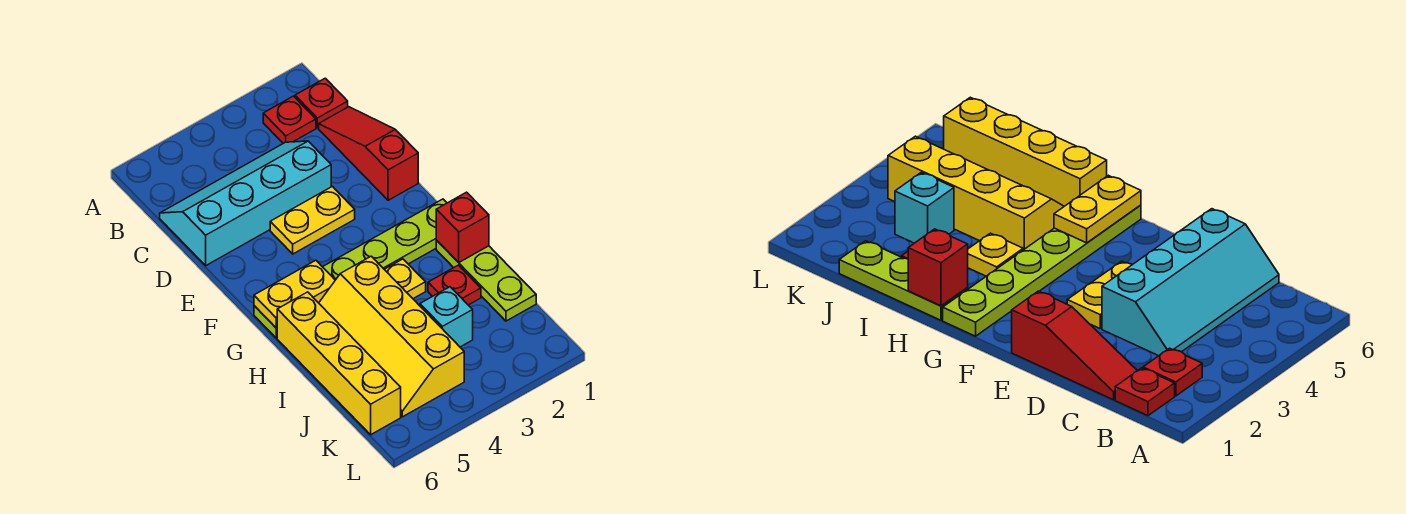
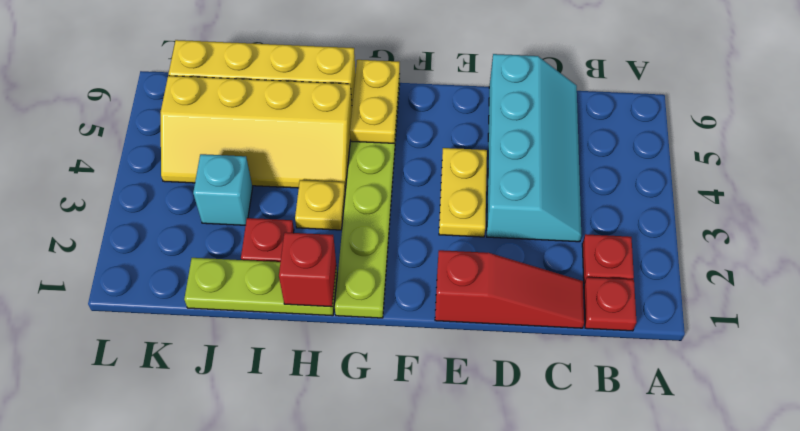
yellow slope H4:K5 level 1 top 4 -> yellow slope H4:K5 level 1 top 5

